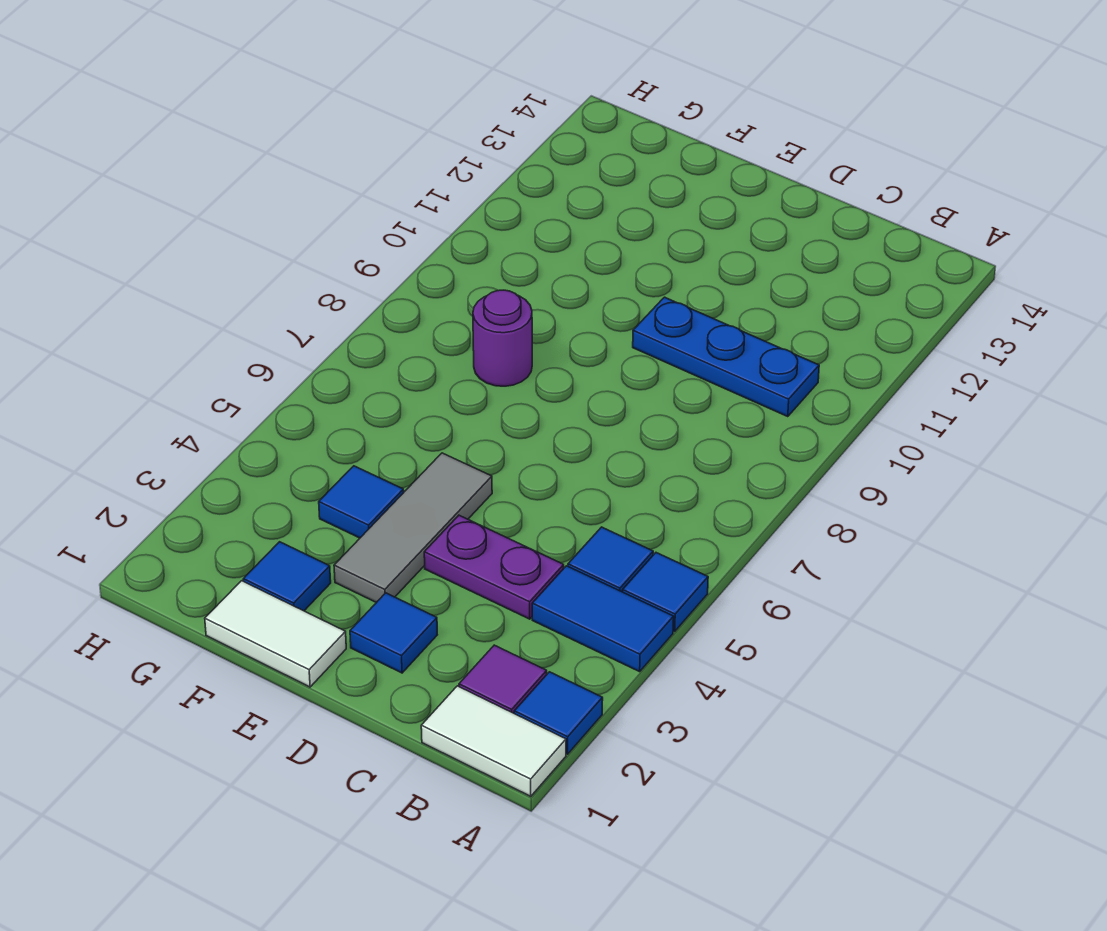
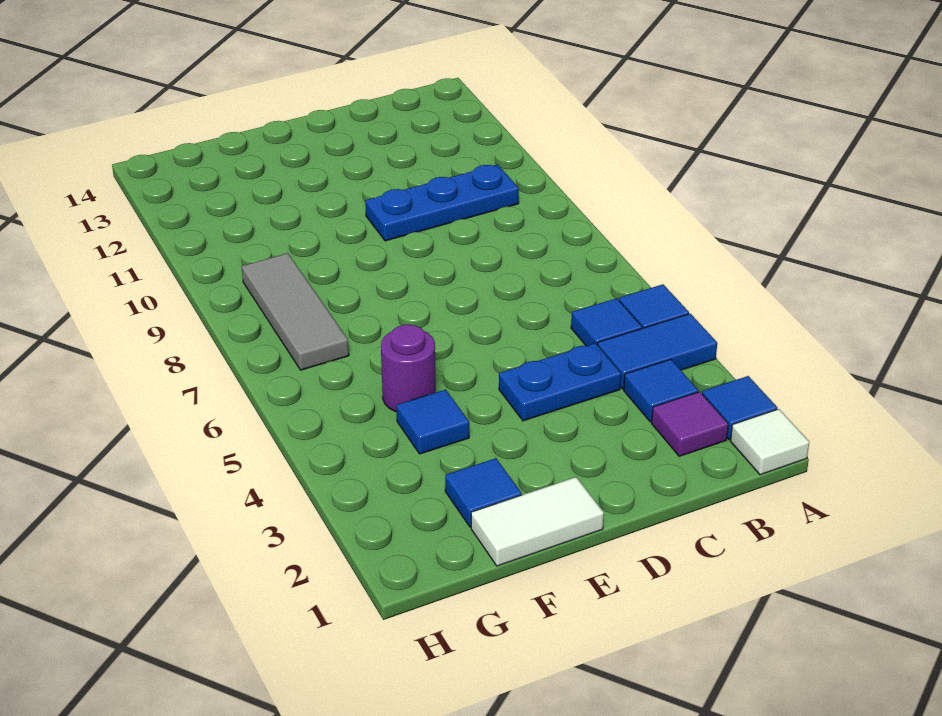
white tile A1:B1 level 1 -> white tile A1 level 1
purple plate C4:D4 level 1 -> blue plate C4:D4 level 1
blue tile D2 level 1 -> blue tile B3 level 1
grey tile E3:E5 level 1 -> grey tile G7:G9 level 1
purple round brick F8 level 1 -> purple round brick F5 level 1

